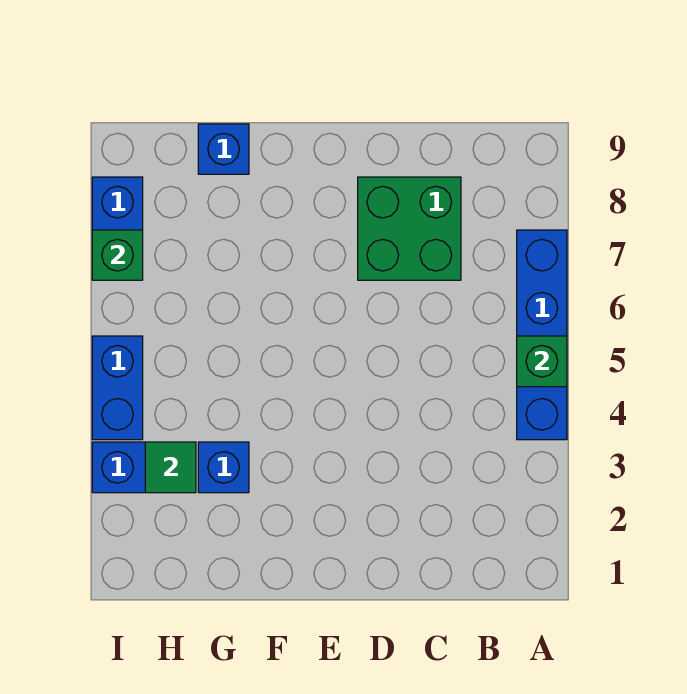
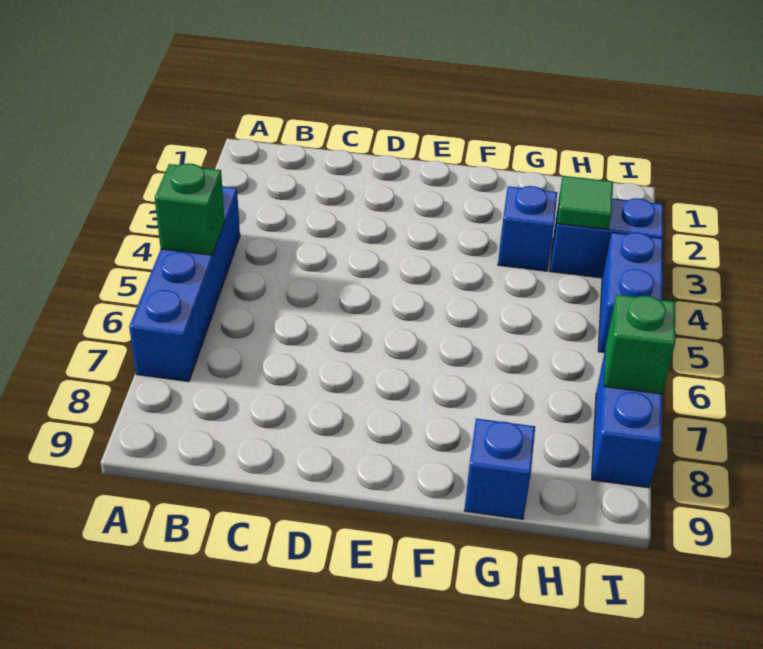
green brick C7:D8 level 1 -> none

